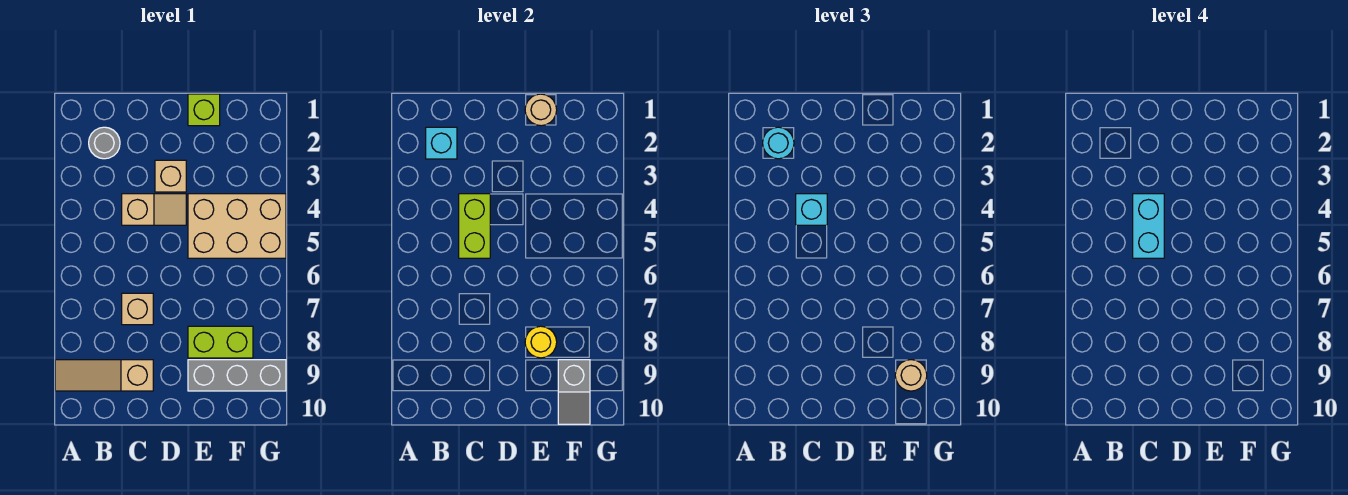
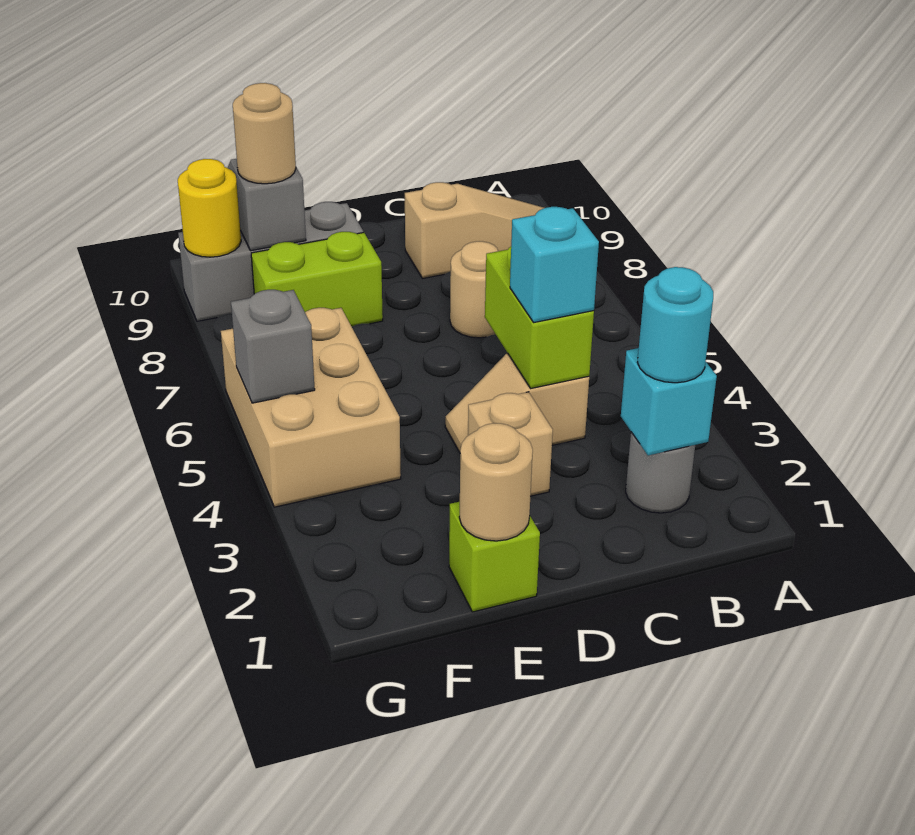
cyan brick C4:C5 level 4 -> none
tan brick C7 level 1 -> tan round brick C7 level 1
tan brick E4:G5 level 1 -> tan brick F4:G6 level 1
yellow round brick E8 level 2 -> yellow round brick G9 level 2
none -> grey brick G5 level 2

